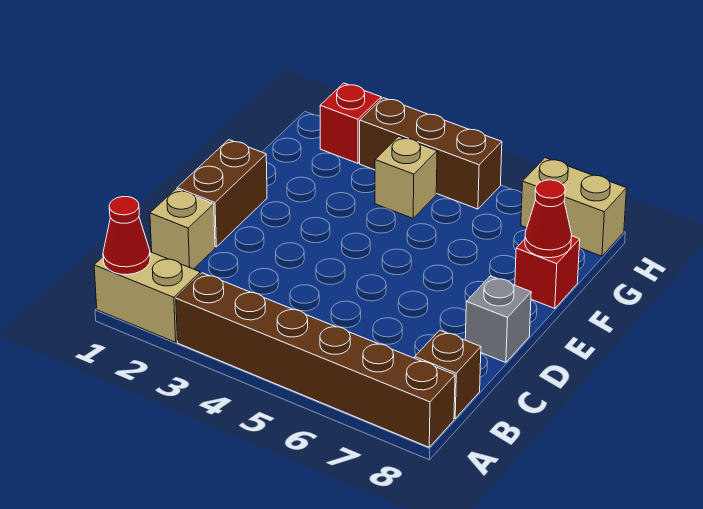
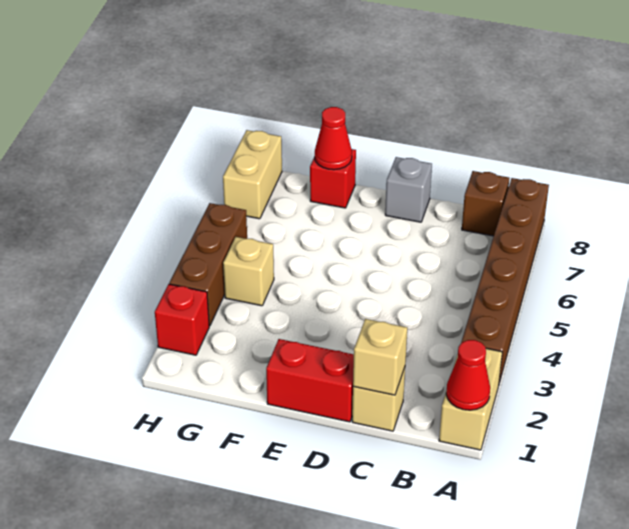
none -> tan brick C1 level 2
brown brick D1:E1 level 1 -> red brick D1:E1 level 1

